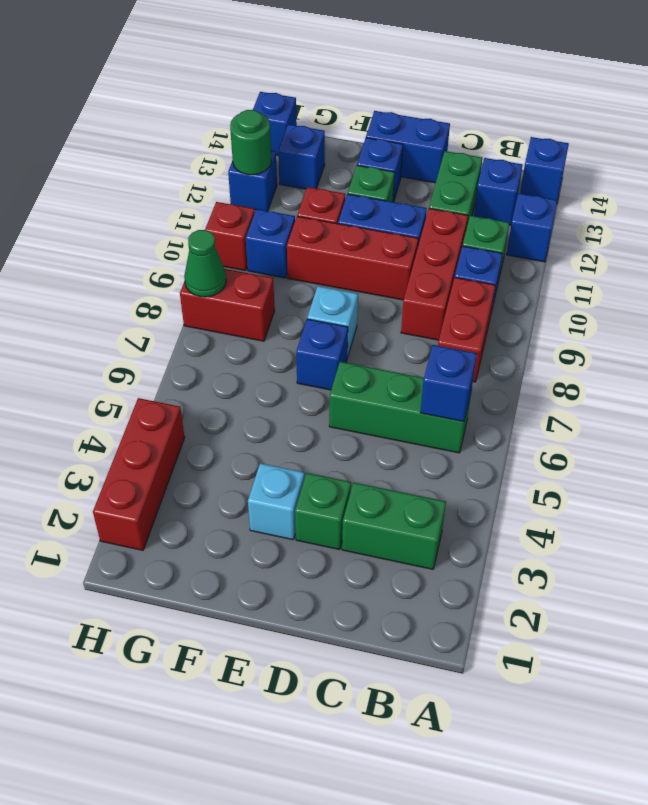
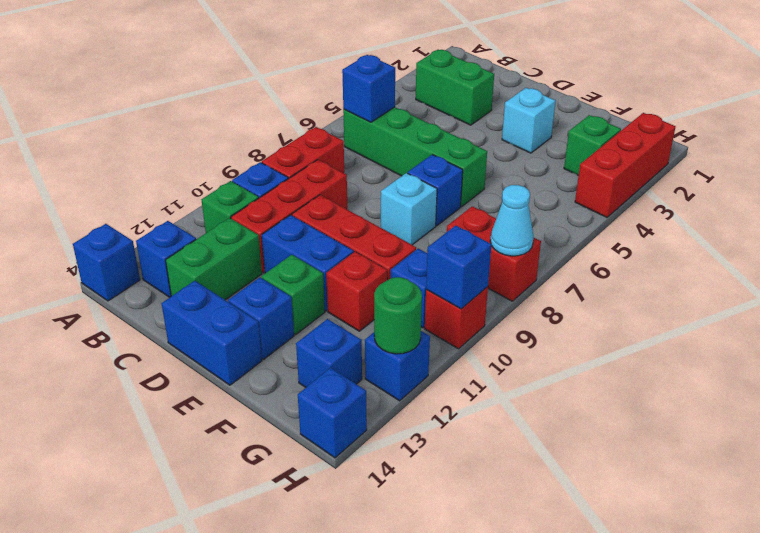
blue brick A12 level 1 -> blue brick H10 level 2
green brick B6:D6 level 1 -> green brick B6:E6 level 1
green brick D3 level 1 -> green brick G3 level 1
green cone H8 level 2 -> cyan cone H8 level 2

